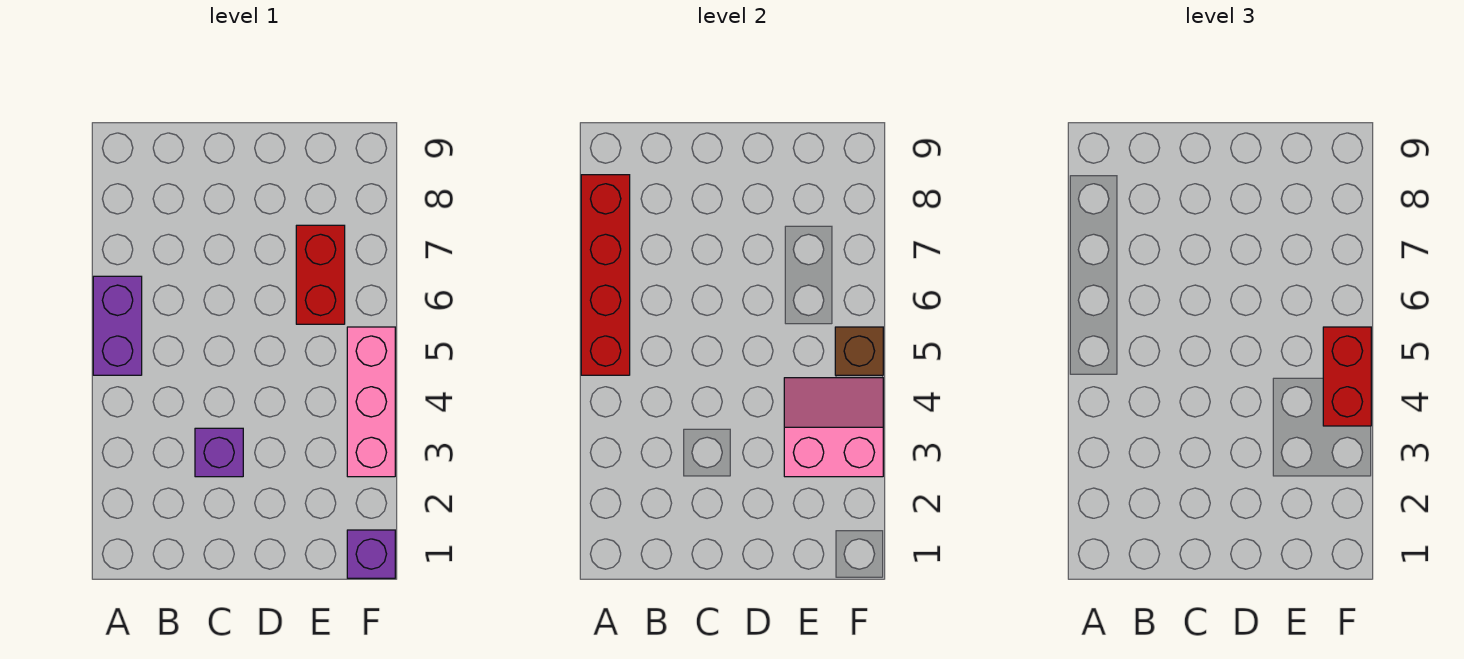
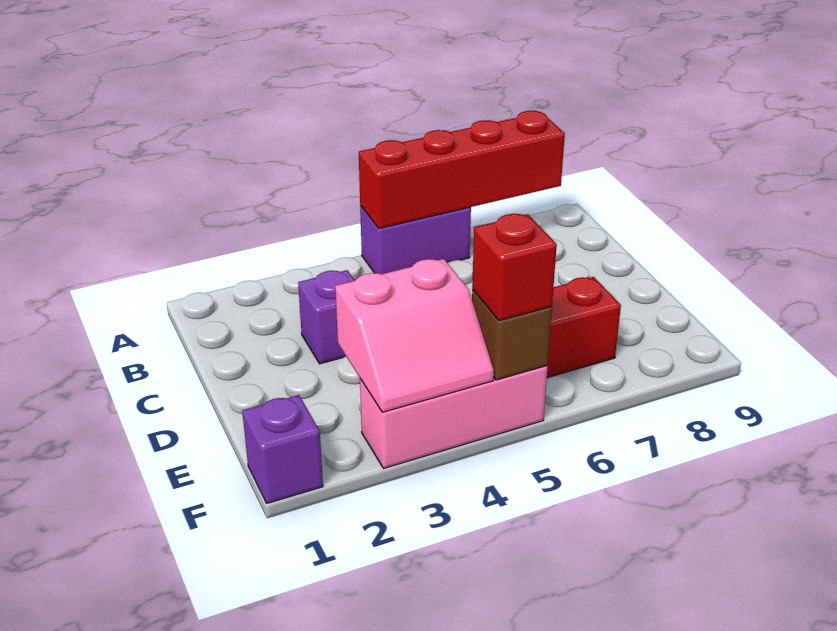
pink slope E3:F4 level 2 top 3 -> pink slope E3:F4 level 2 top E
red brick F4:F5 level 3 -> red brick F5 level 3

